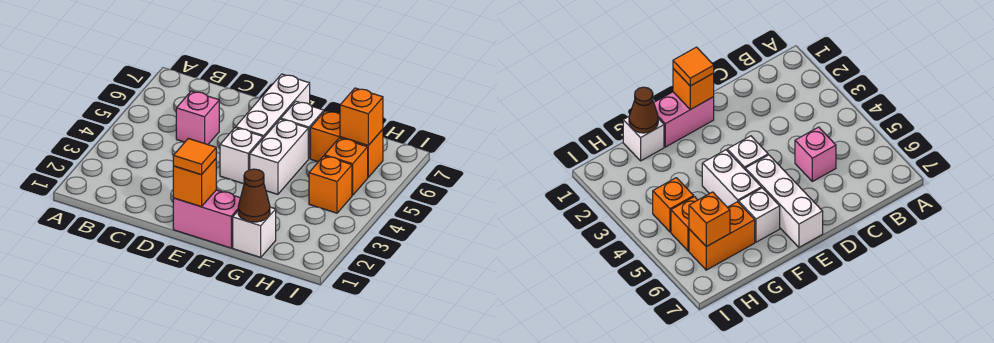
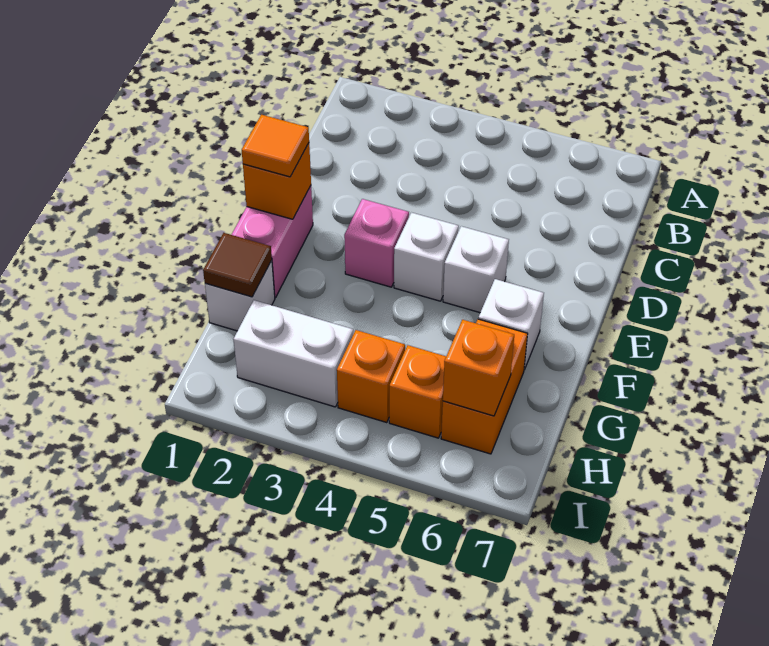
pink brick C5 level 1 -> pink brick E3 level 1
white brick E5:E7 level 1 -> white brick E5 level 1
white brick F4:F5 level 1 -> white brick H2:H3 level 1
brown cone G1 level 2 -> brown tile G1 level 2

